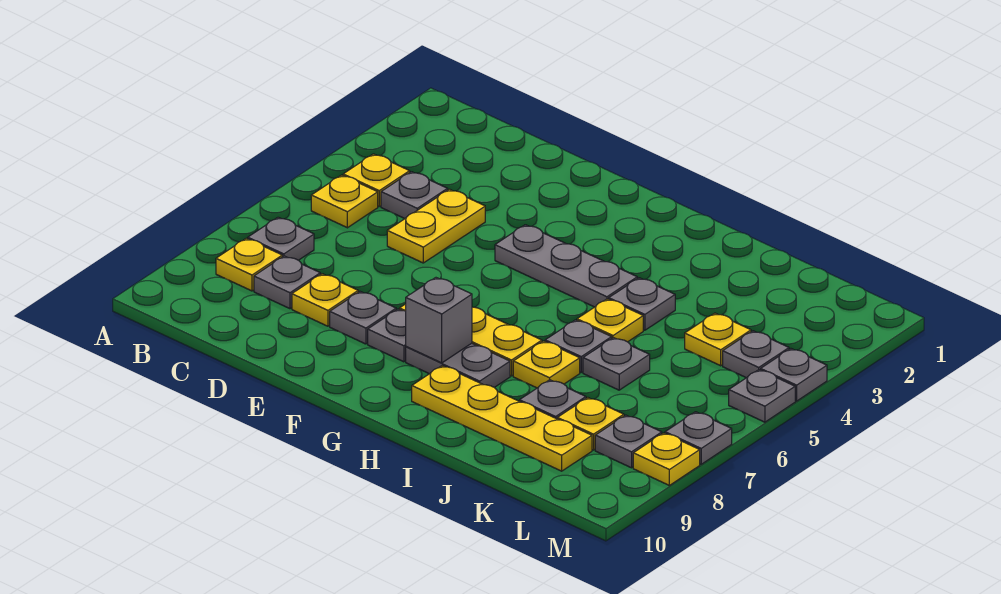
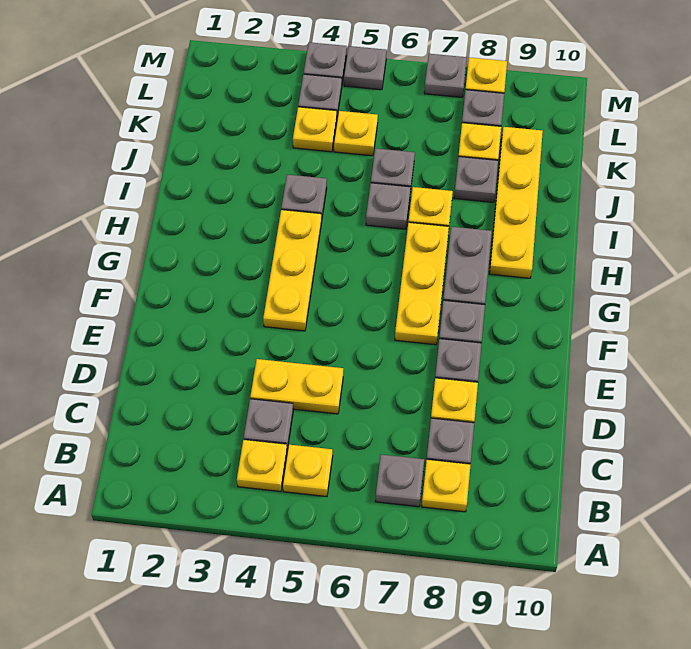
grey plate F4:H4 level 1 -> yellow plate F4:H4 level 1
grey brick G8 level 2 -> none
yellow plate I5 level 1 -> yellow plate K5 level 1

